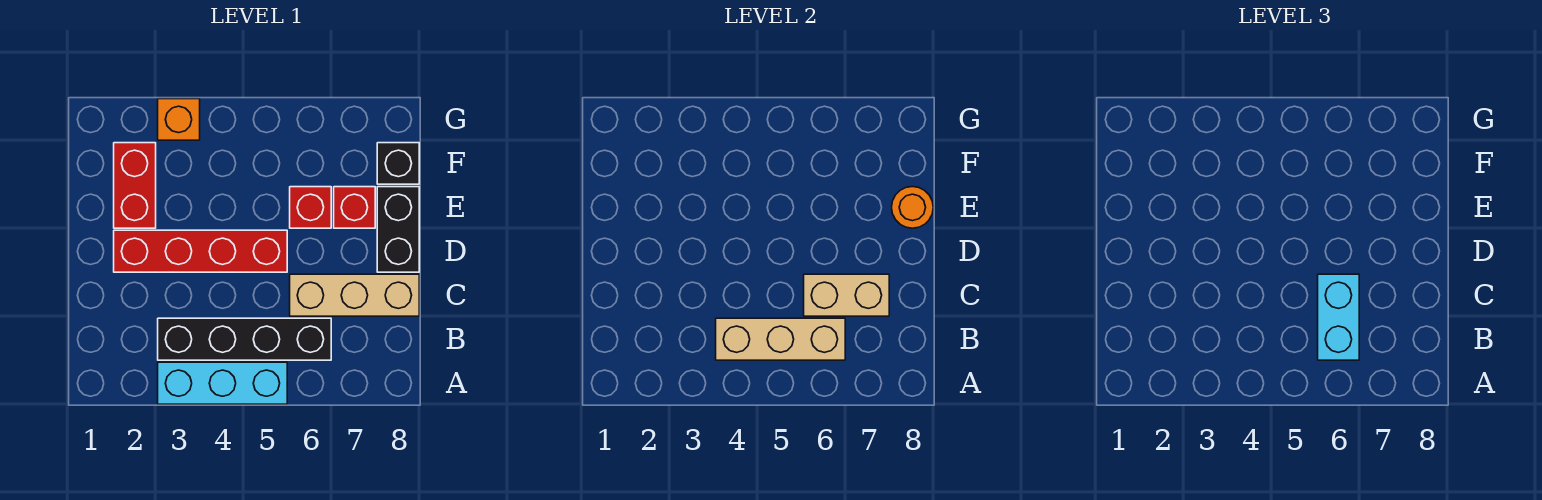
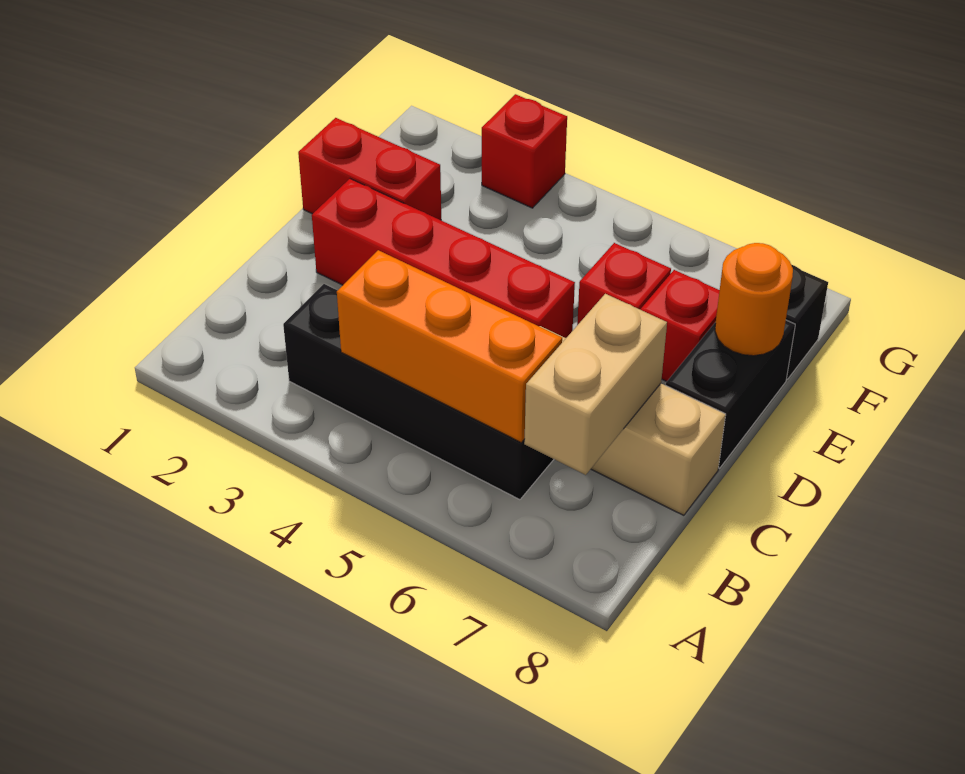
cyan brick A3:A5 level 1 -> none
tan brick B4:B6 level 2 -> orange brick B4:B6 level 2
cyan brick B6:C6 level 3 -> none
tan brick C6:C7 level 2 -> tan brick B7:C7 level 2
red brick E2:F2 level 1 -> red brick E1:E2 level 1
orange brick G3 level 1 -> red brick G3 level 1

